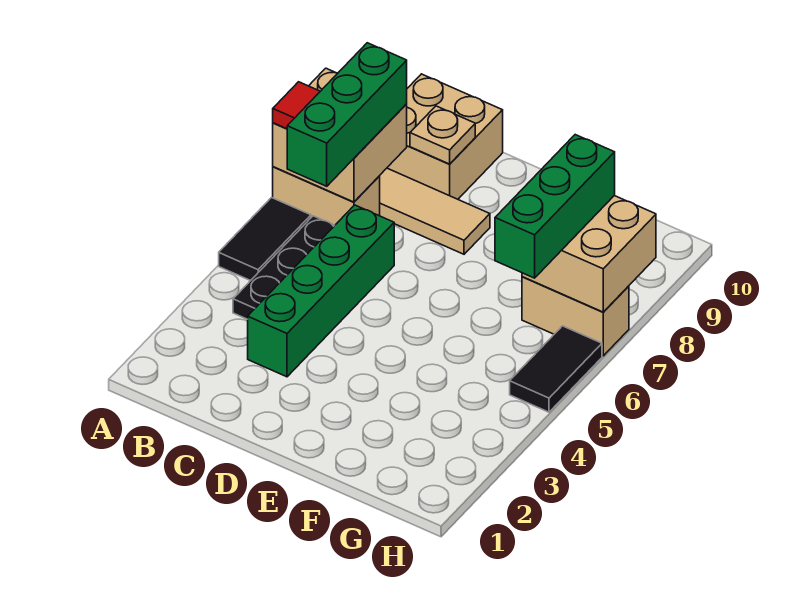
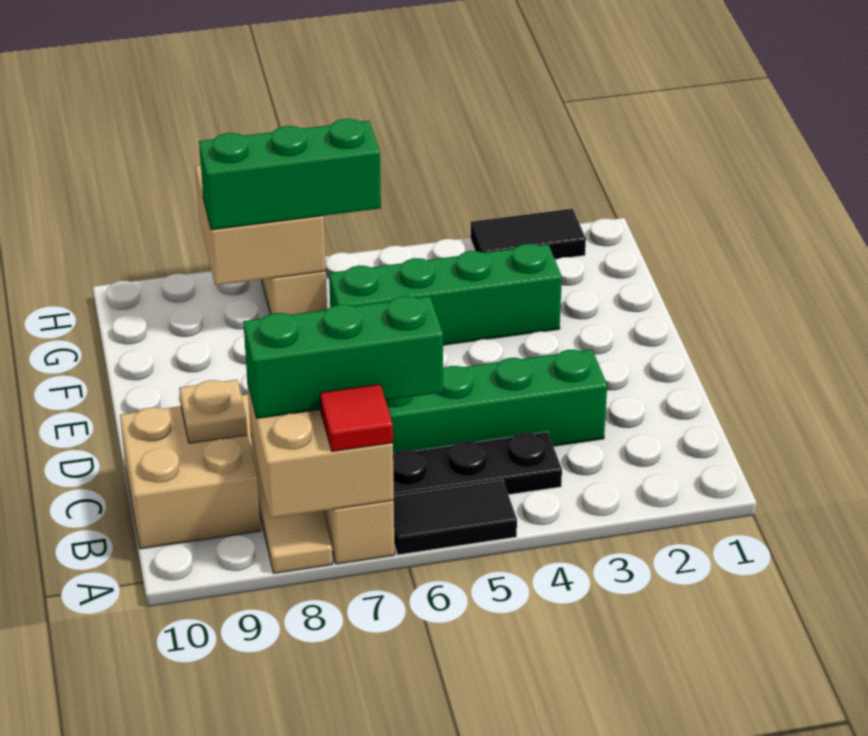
none -> green brick F3:F6 level 1
black tile H5:H6 level 1 -> black tile H2:H3 level 1

